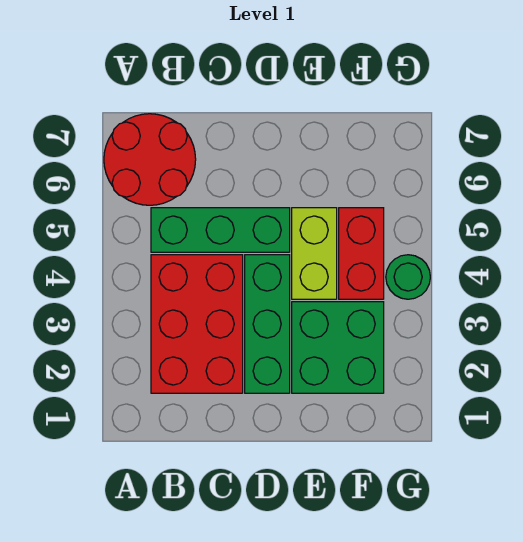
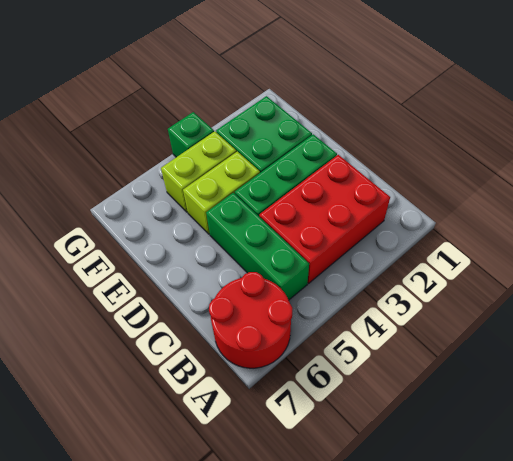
red brick F4:F5 level 1 -> lime brick F4:F5 level 1
green round brick G4 level 1 -> green brick G4 level 1

